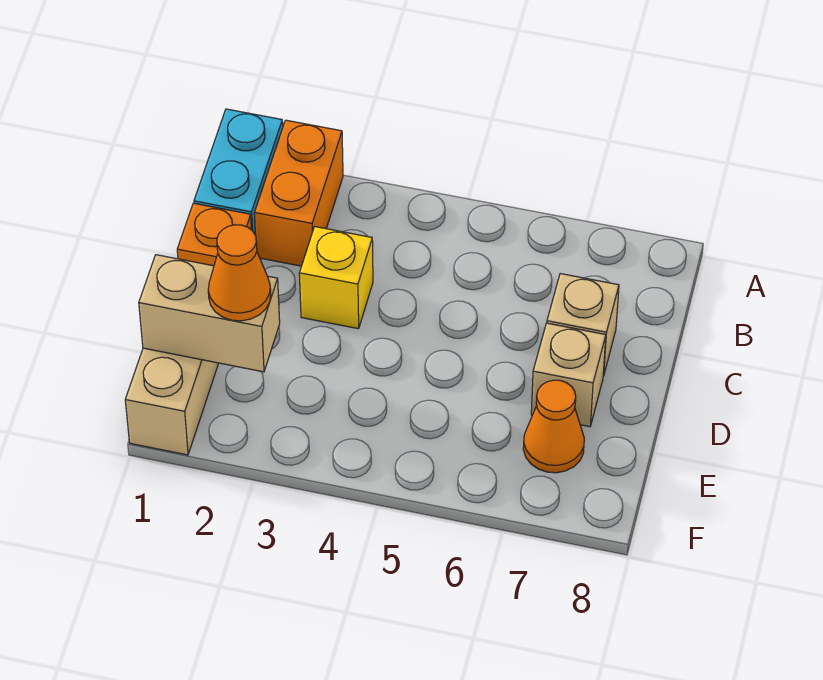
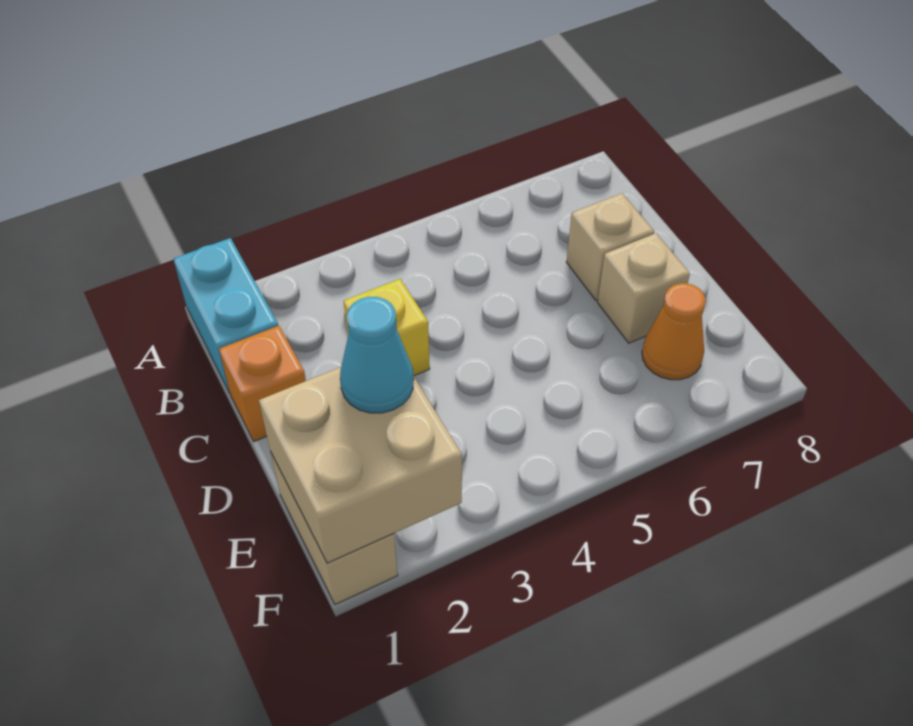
orange brick A2:B2 level 1 -> none
tan brick E1:E2 level 2 -> tan brick E1:F2 level 2
orange cone E2 level 3 -> cyan cone E2 level 3

